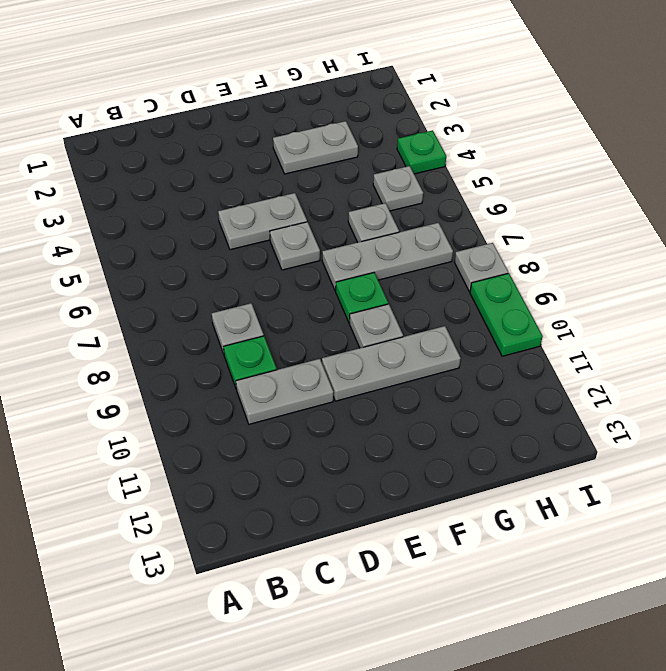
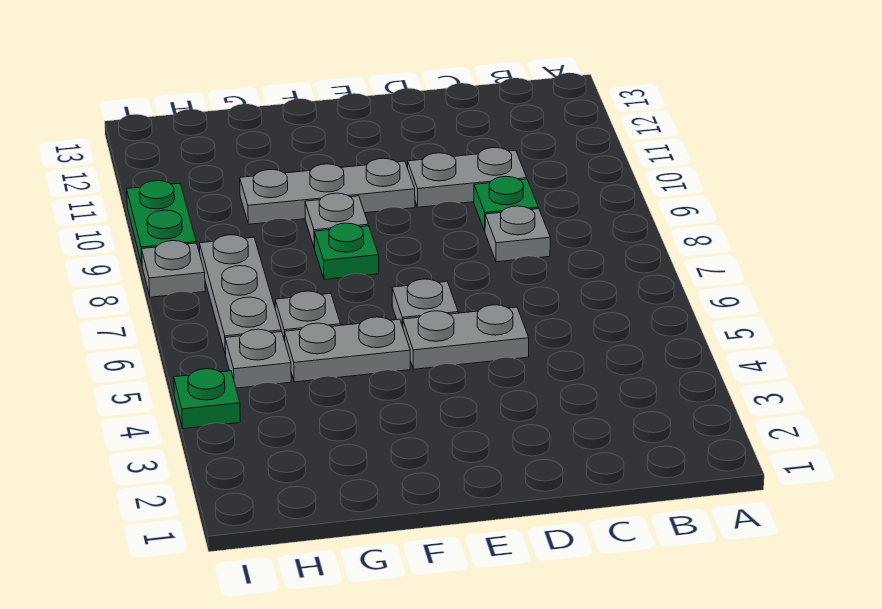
grey plate F3:G3 level 1 -> grey plate F5:G5 level 1
grey plate F7:H7 level 1 -> grey plate H6:H8 level 1

